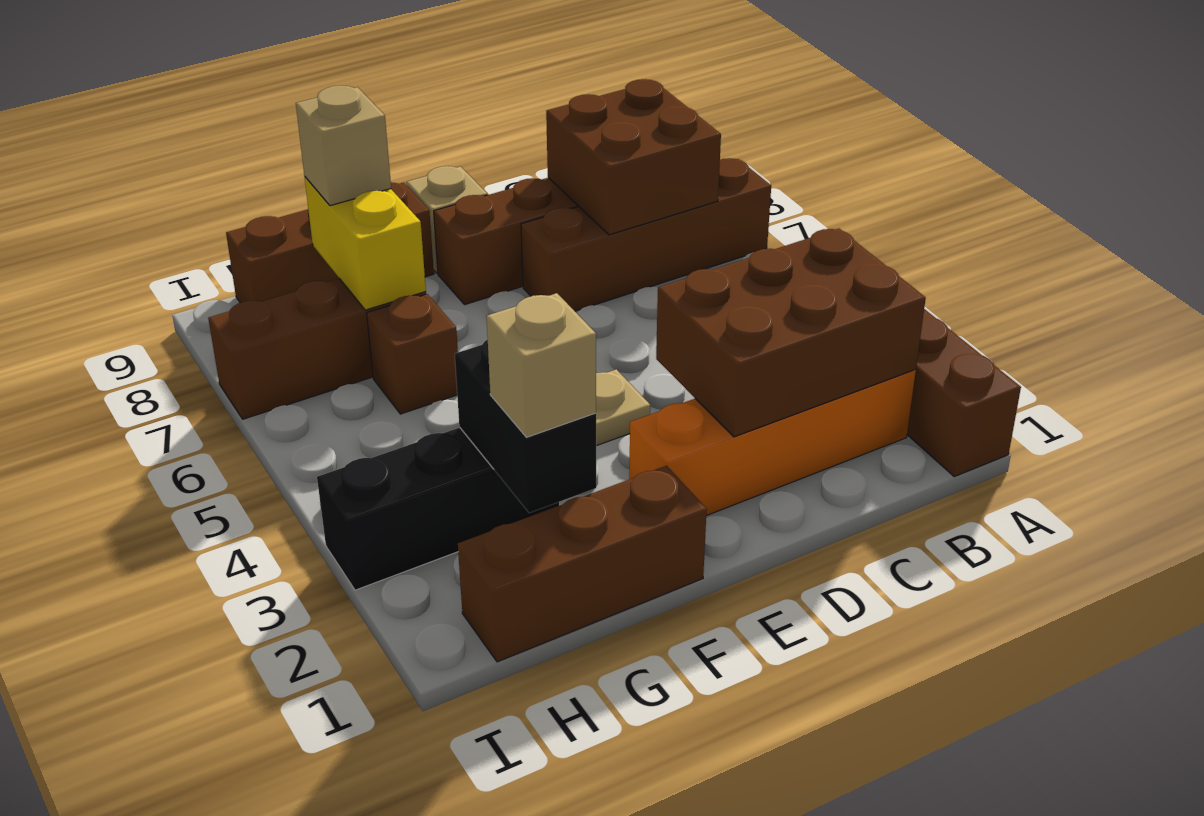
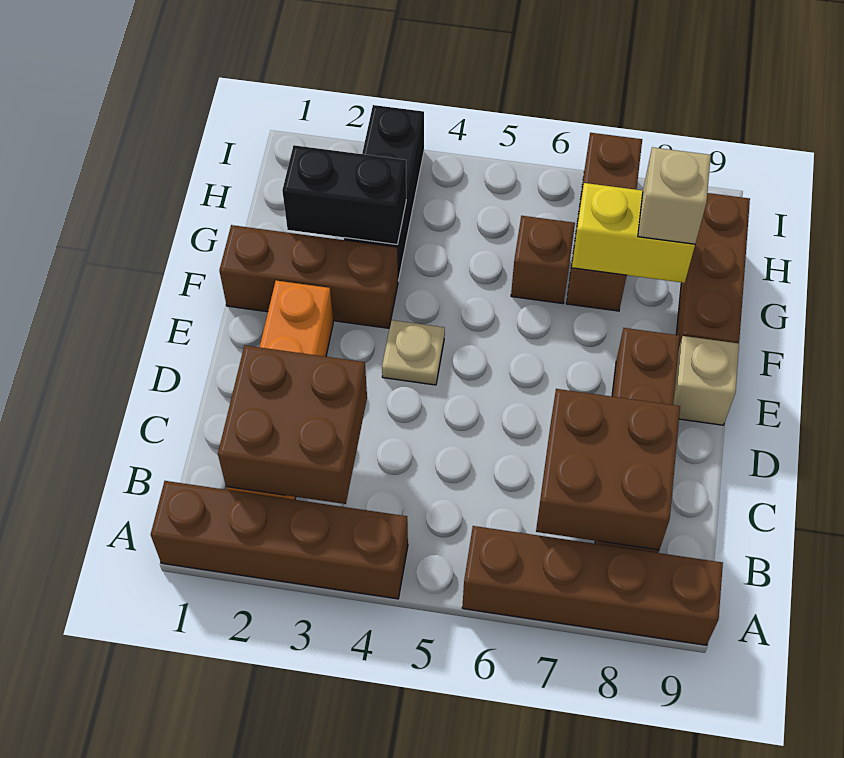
brown brick A7:D7 level 1 -> brown brick A6:A9 level 1
brown brick B2:D3 level 2 -> brown brick B2:C3 level 2
brown brick F1:H1 level 1 -> brown brick F1:F3 level 1
tan brick G2 level 3 -> none

